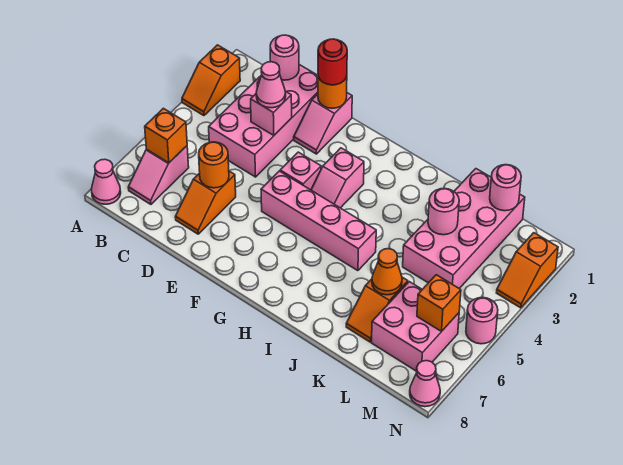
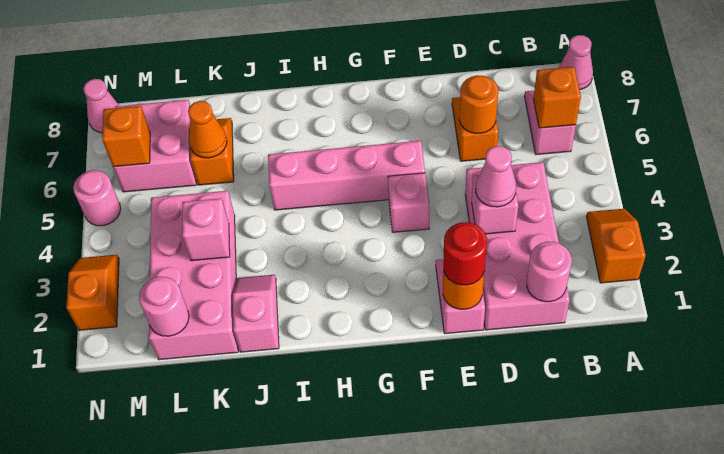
pink slope G3:G4 level 1 top 3 -> pink slope J1:J2 level 1 top 1
pink round brick K3 level 2 -> pink brick K3 level 2

